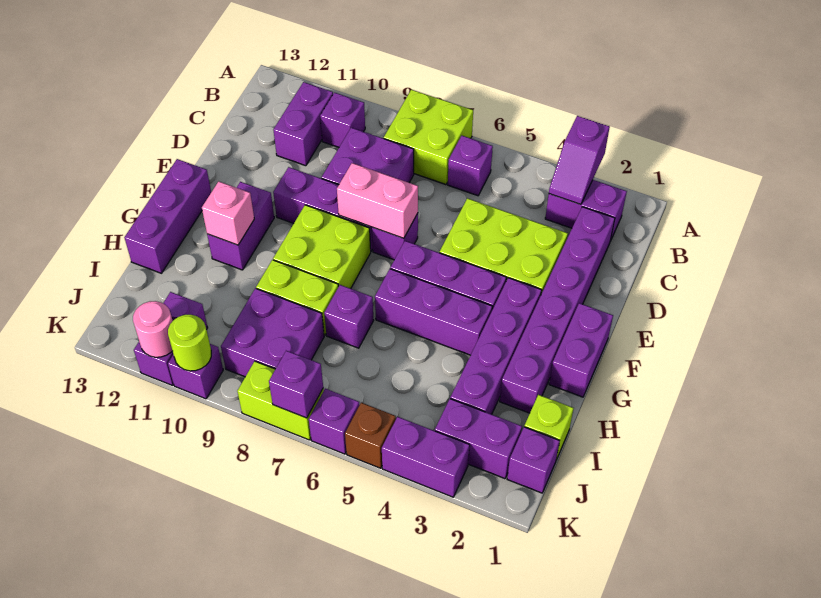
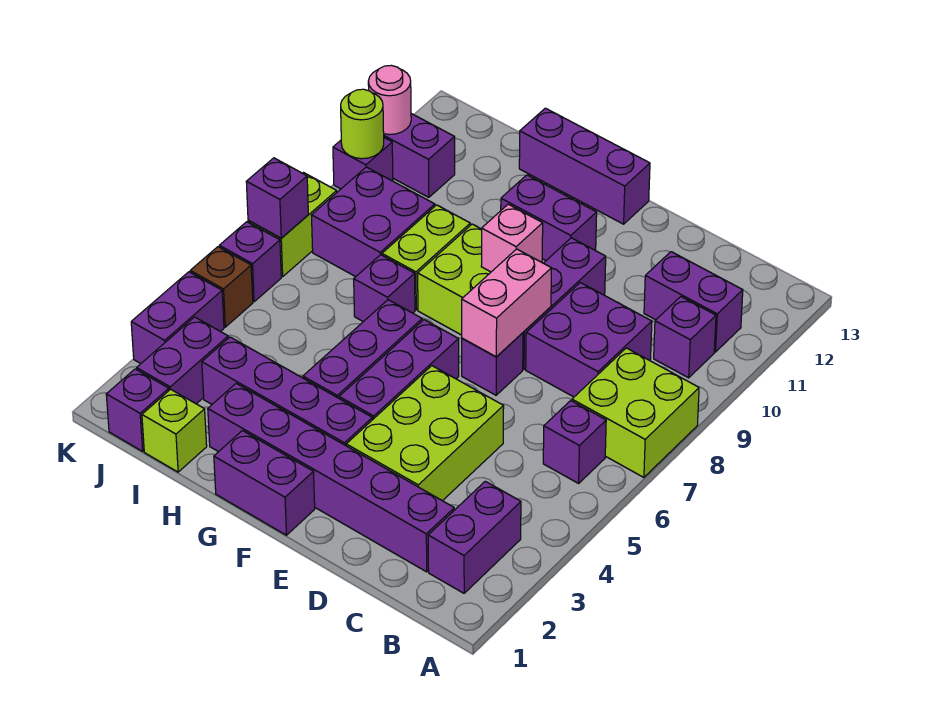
purple slope A3:B3 level 2 top A -> none
pink brick G11 level 2 -> pink brick F9 level 2

